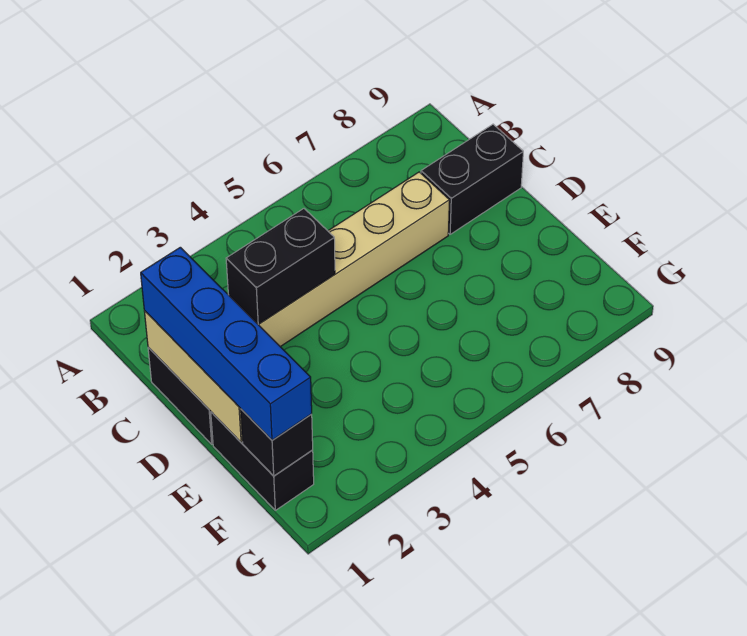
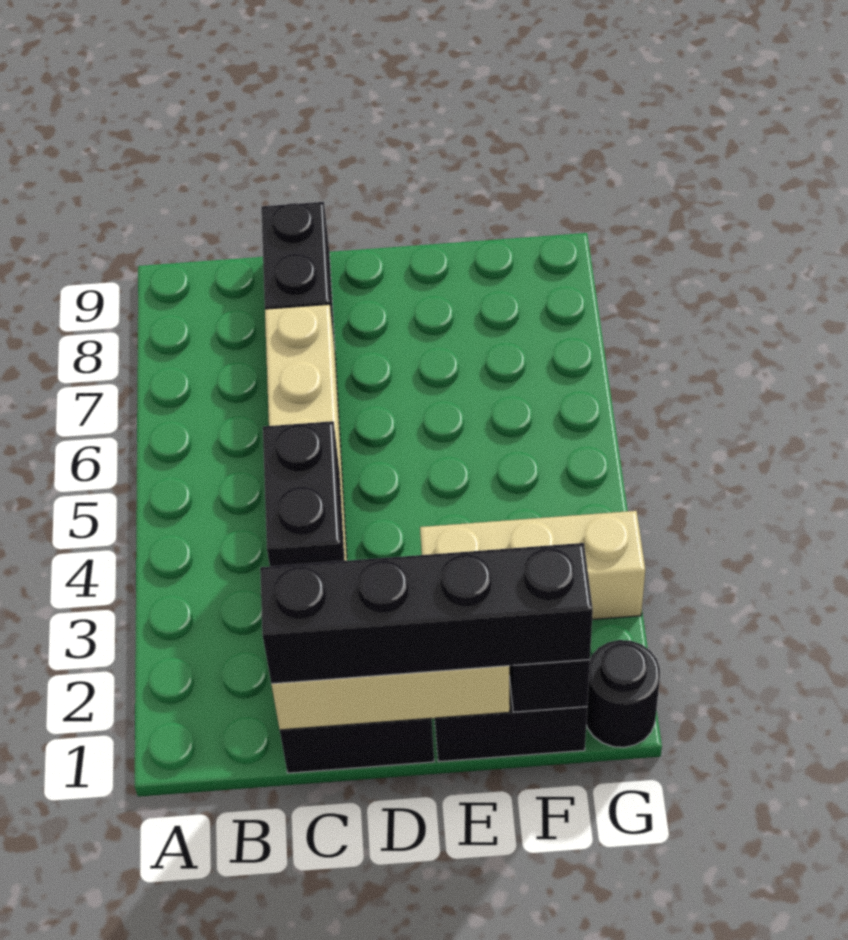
blue brick C1:F1 level 3 -> black brick C1:F1 level 3
none -> tan brick E3:G3 level 1
none -> black round brick G1 level 1

